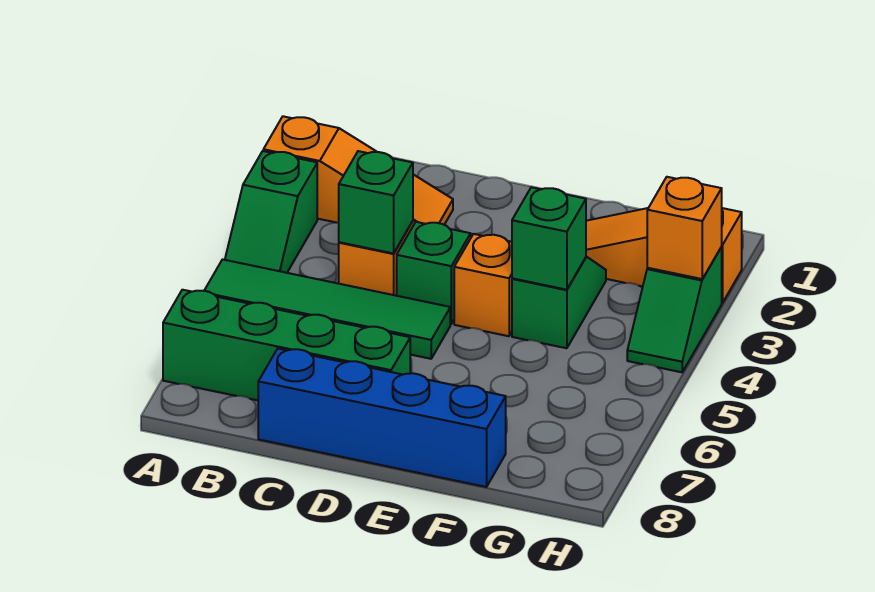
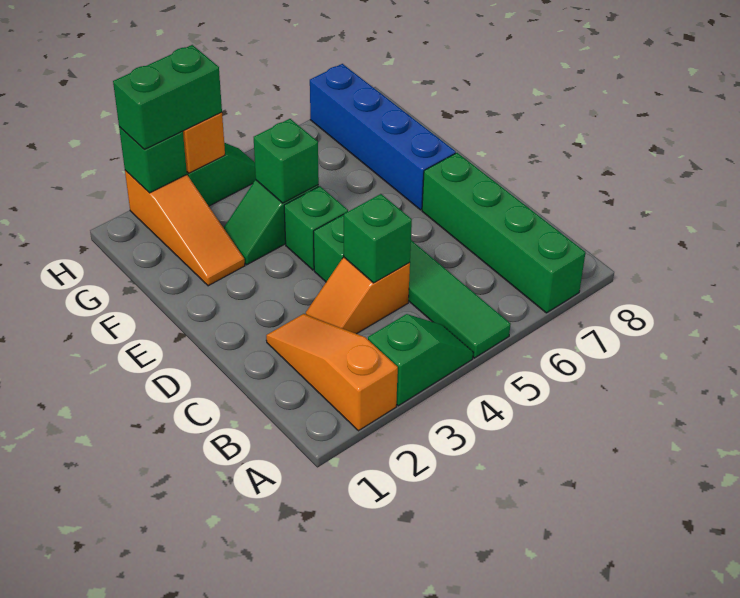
blue brick C8:F8 level 1 -> blue brick E7:H7 level 1
orange brick E4 level 1 -> green brick E4 level 1
none -> green brick H2 level 2
none -> green brick H2:H3 level 3

